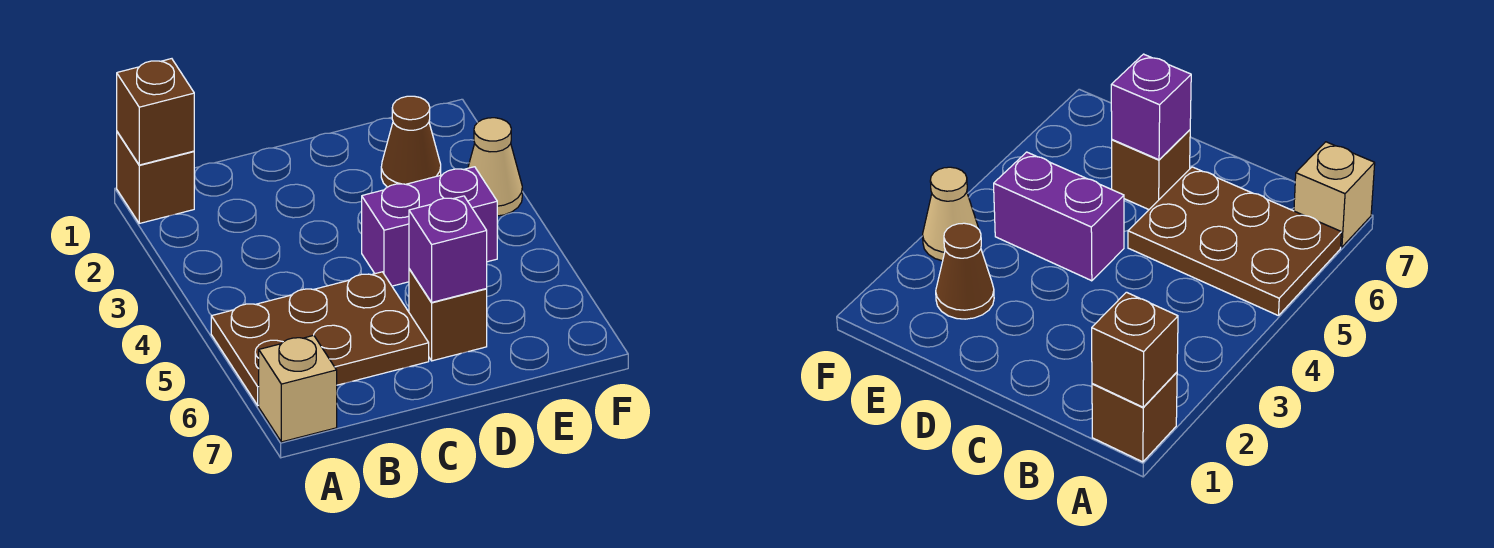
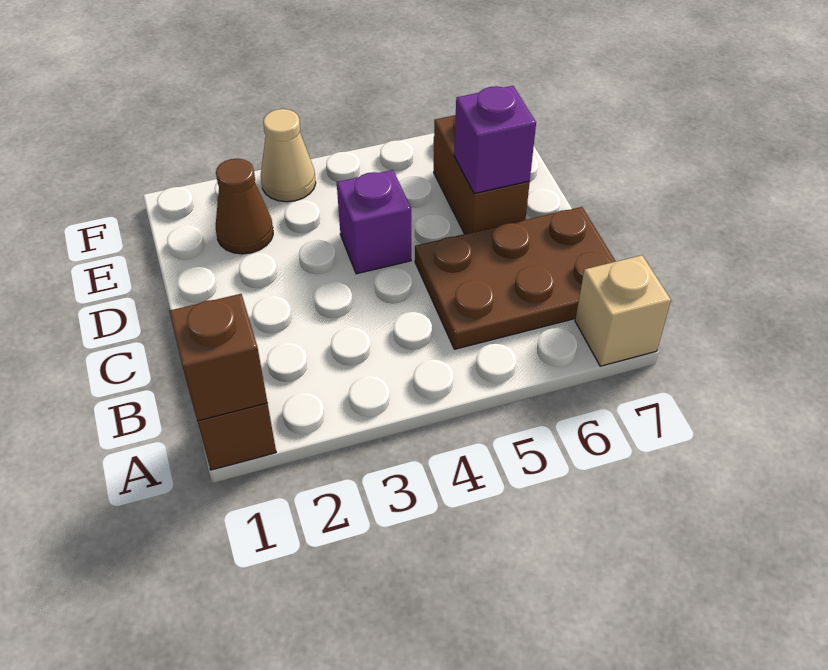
brown plate A5:C6 level 1 -> brown plate B5:C7 level 1
purple brick D4:E4 level 1 -> purple brick D4 level 1
brown brick D6 level 1 -> brown brick D6:E6 level 1

